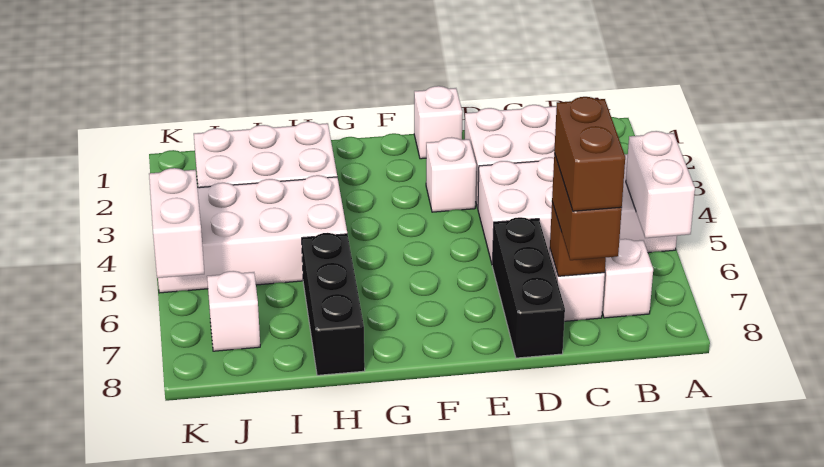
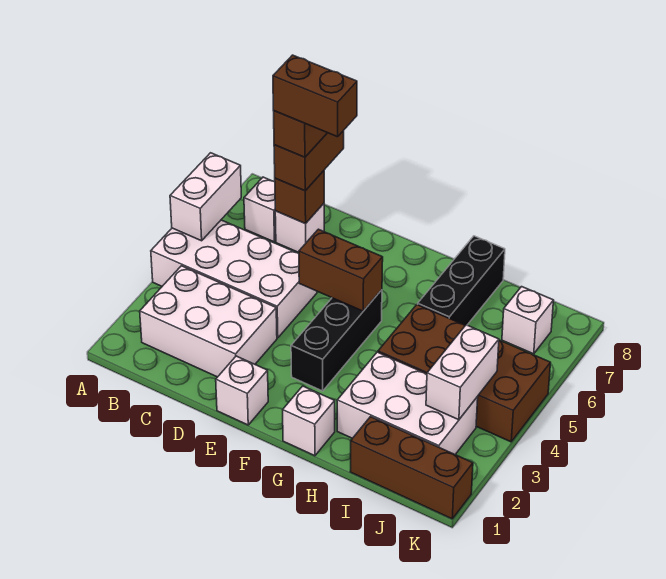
none -> brown brick C7:D7 level 5
black brick D6:D8 level 1 -> black brick F3:F5 level 1
white brick E3 level 1 -> white brick G1 level 1
none -> brown brick E5:F5 level 2
white brick H4:K5 level 1 -> brown brick H4:K5 level 1
none -> brown brick I1:K1 level 1
white brick K5:K6 level 2 -> white brick J3:J4 level 2

